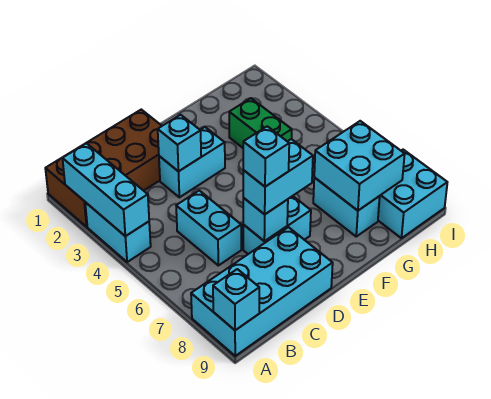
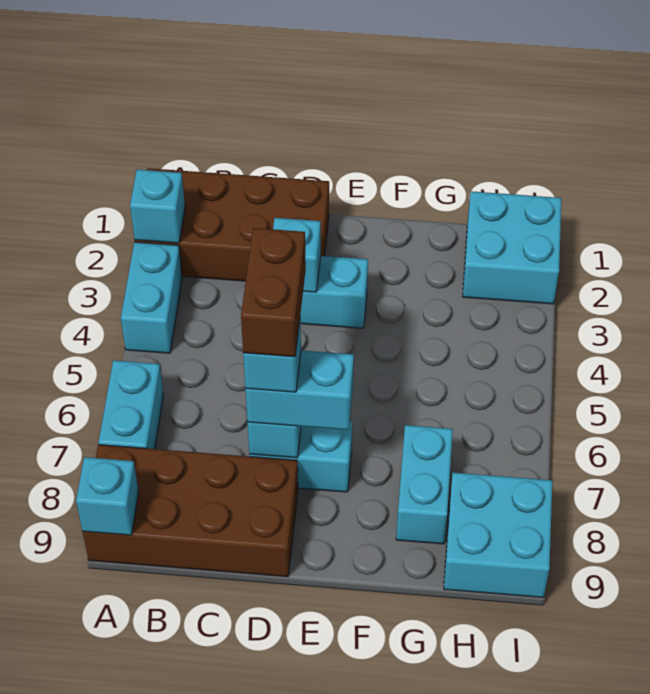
cyan brick A2:A4 level 2 -> cyan brick A2 level 2
cyan brick A8:D9 level 1 -> brown brick A8:D9 level 1
cyan brick C5:C6 level 1 -> cyan brick A6:A7 level 1
none -> brown brick D6:D7 level 5
green brick G3:G4 level 1 -> none
cyan brick G7:H8 level 2 -> cyan brick H1:I2 level 1

